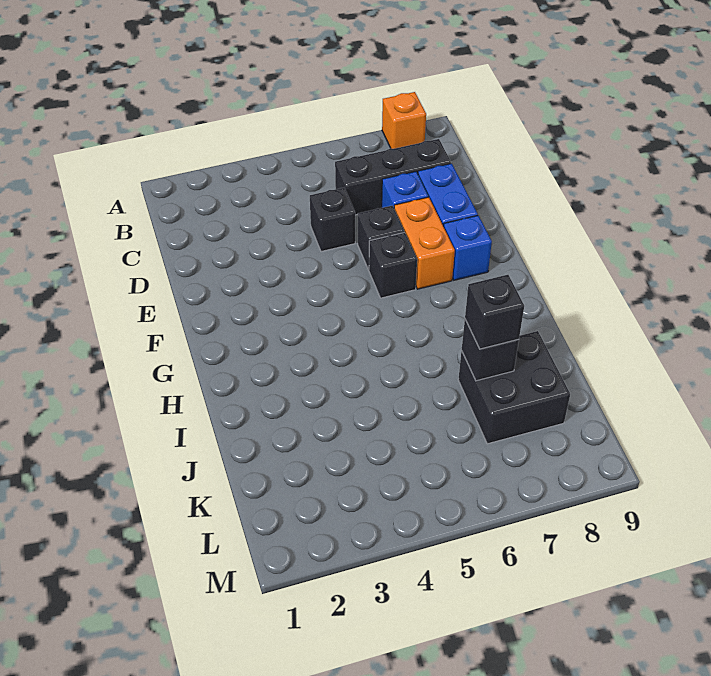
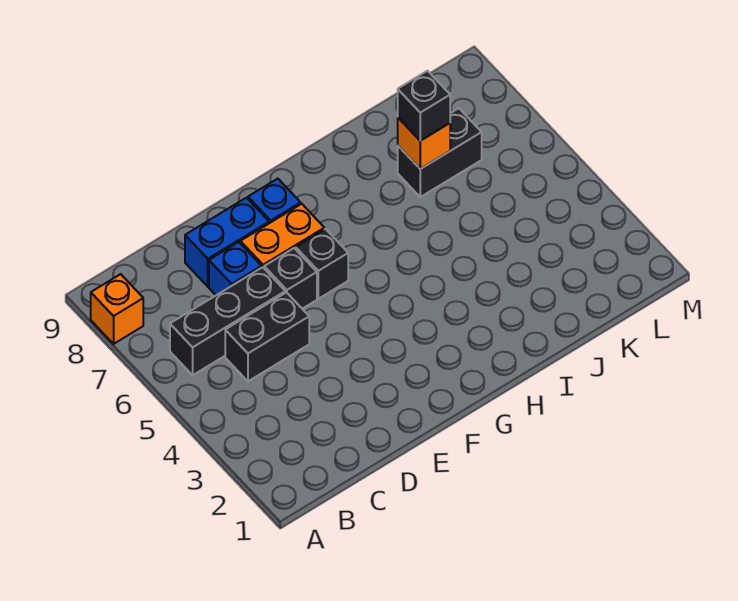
black brick C6:C8 level 1 -> black brick B6:D6 level 1
black brick D5 level 1 -> black brick C5:D5 level 1
black brick J7:K8 level 1 -> black brick J7:K7 level 1
black brick J7 level 2 -> orange brick J7 level 2

